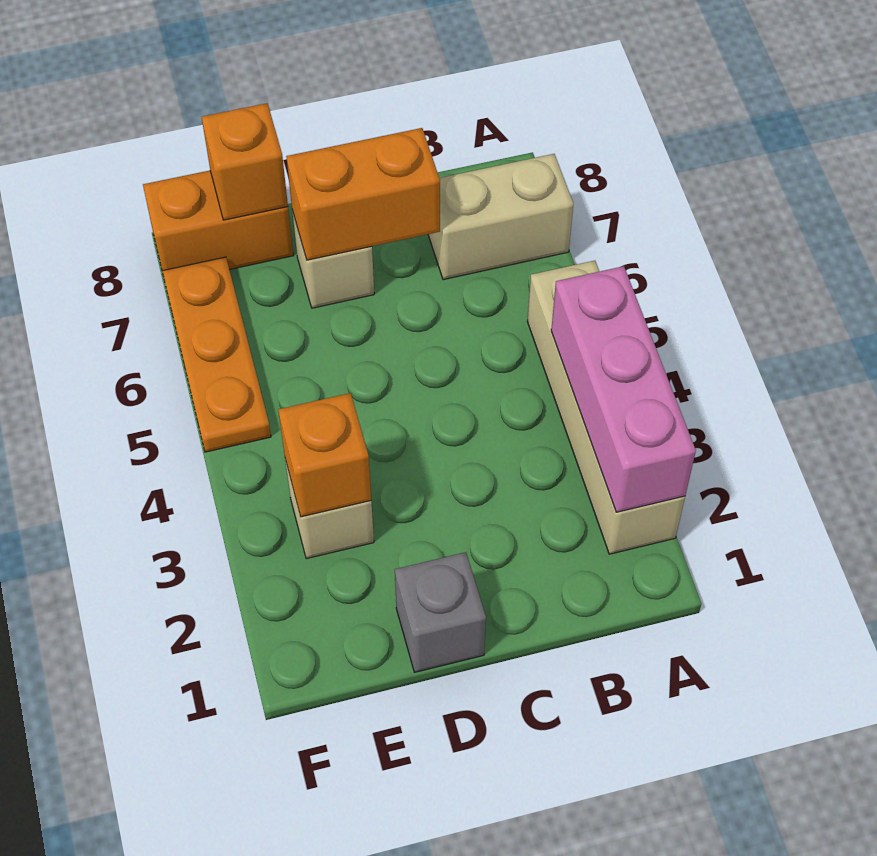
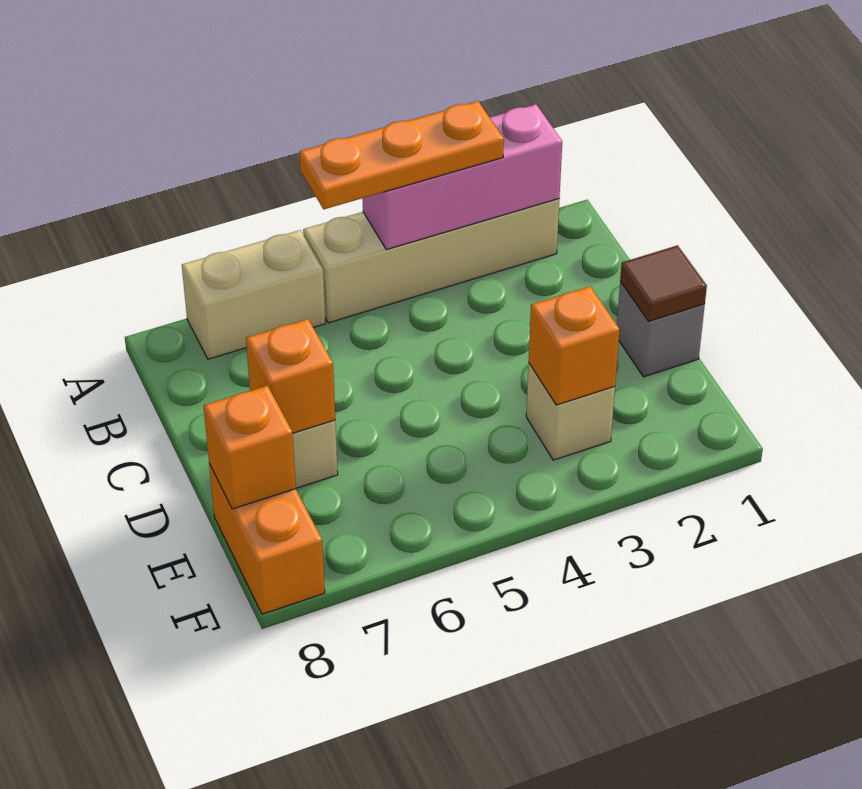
tan brick A7:B7 level 1 -> tan brick A6:A7 level 1
orange brick C7:D7 level 2 -> orange brick D7 level 2
none -> brown tile D1 level 2
orange plate F5:F7 level 1 -> orange plate A3:A5 level 3

